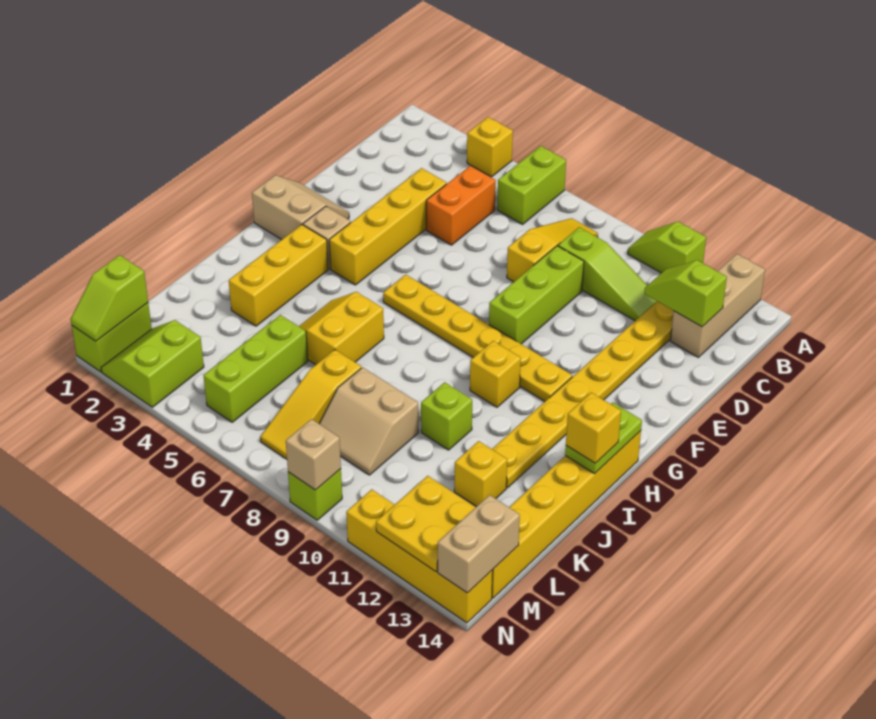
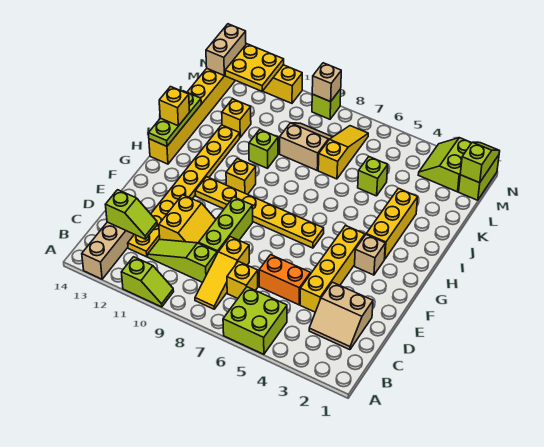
yellow brick A4 level 1 -> yellow brick C7 level 1
lime brick A6:B6 level 1 -> lime brick A5:B6 level 1
orange brick C5:D5 level 1 -> orange brick D5:D6 level 1
tan slope F1:G2 level 1 top G -> tan slope C2:D3 level 1 top D
lime plate H14:I14 level 2 -> lime plate H14:J14 level 2
yellow slope I5:J6 level 1 top 6 -> yellow slope D10:E11 level 1 top 11
lime brick K5:M5 level 1 -> lime brick K5 level 1
lime slope M2:N3 level 1 top 3 -> lime slope M2:N3 level 1 top 2

